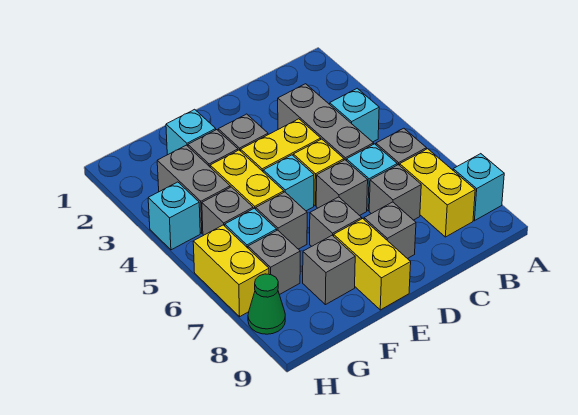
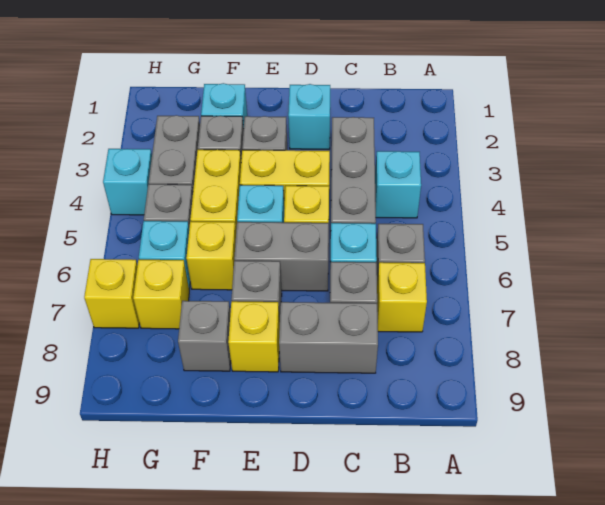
cyan brick A8 level 1 -> cyan brick D2 level 1
yellow brick B7:B8 level 1 -> yellow brick B7 level 1
grey brick D6 level 1 -> grey brick D6:E6 level 1
grey brick D8 level 1 -> grey brick C8:D8 level 1
yellow brick E8:E9 level 1 -> yellow brick E8 level 1
grey brick F6 level 1 -> yellow brick F6 level 1
grey brick G7 level 1 -> yellow brick G7 level 1
yellow brick H6:H7 level 1 -> yellow brick H7 level 1
green cone H8 level 1 -> none

